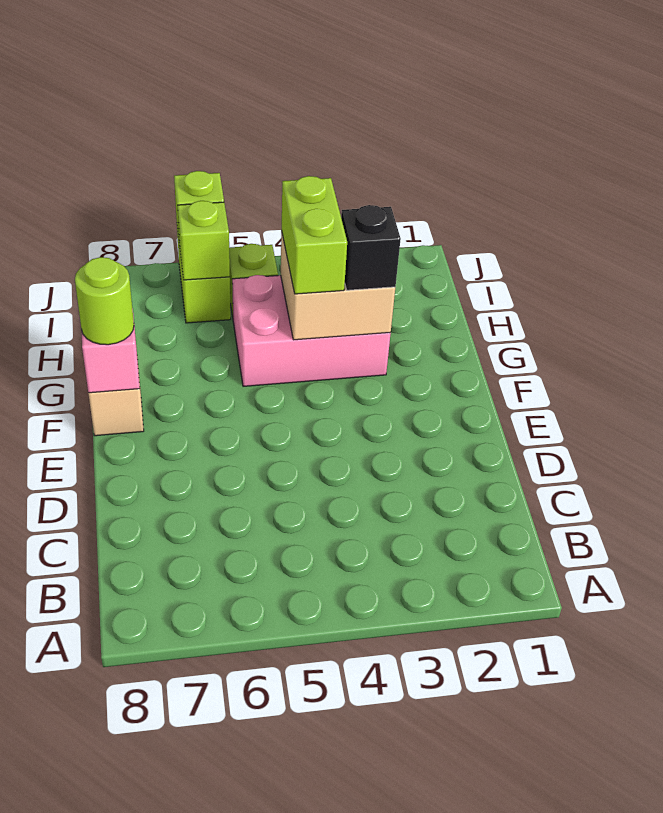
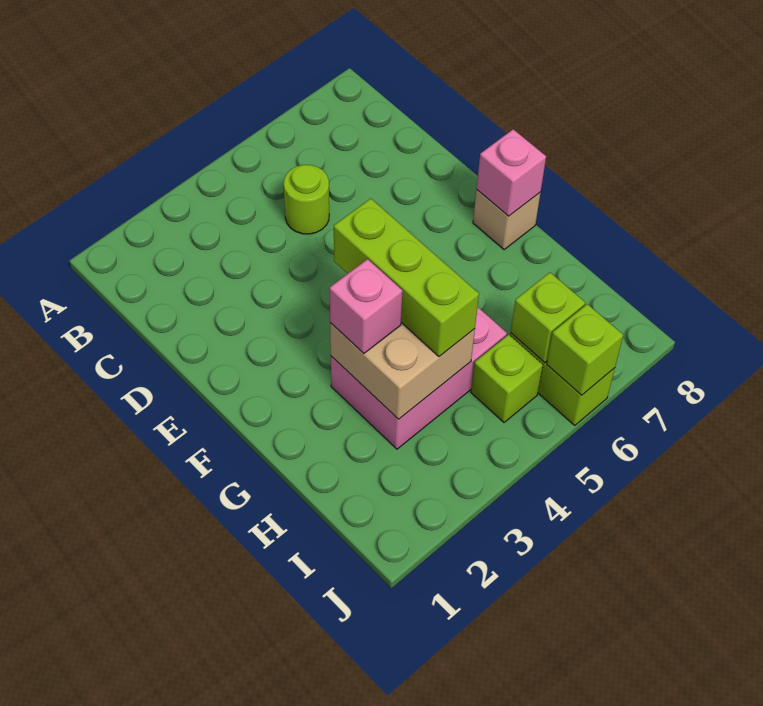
lime round brick F8 level 3 -> lime round brick C5 level 1
black brick G3 level 3 -> pink brick G3 level 3
lime brick G4:H4 level 3 -> lime brick F4:H4 level 3

